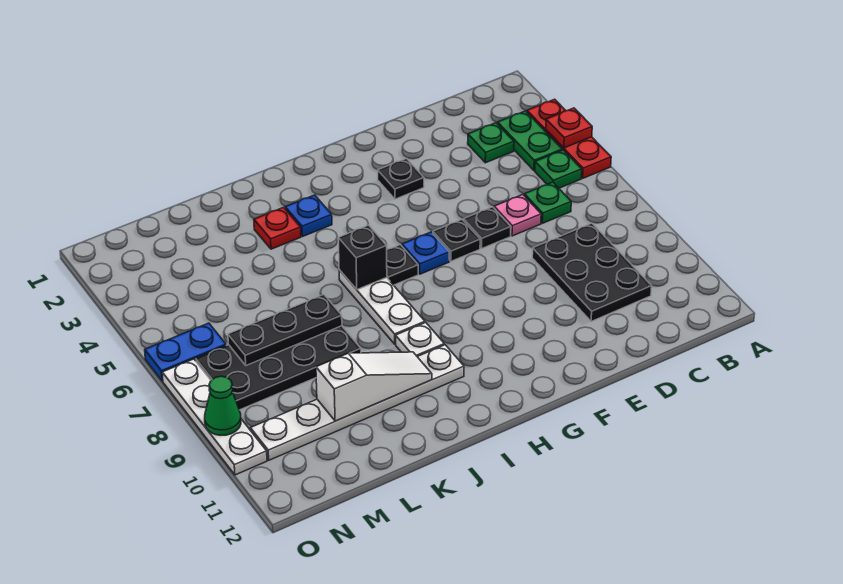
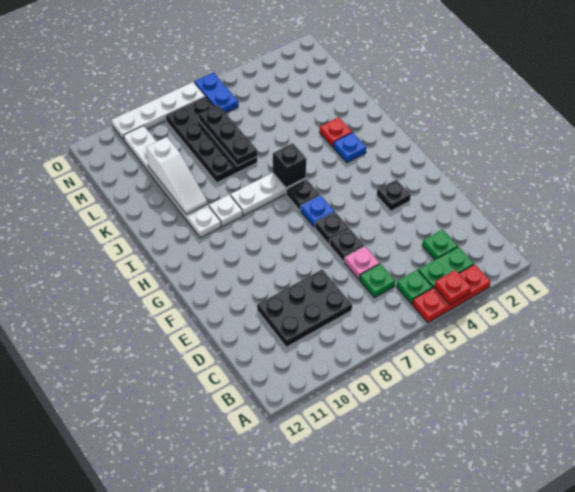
green cone O9 level 2 -> none

